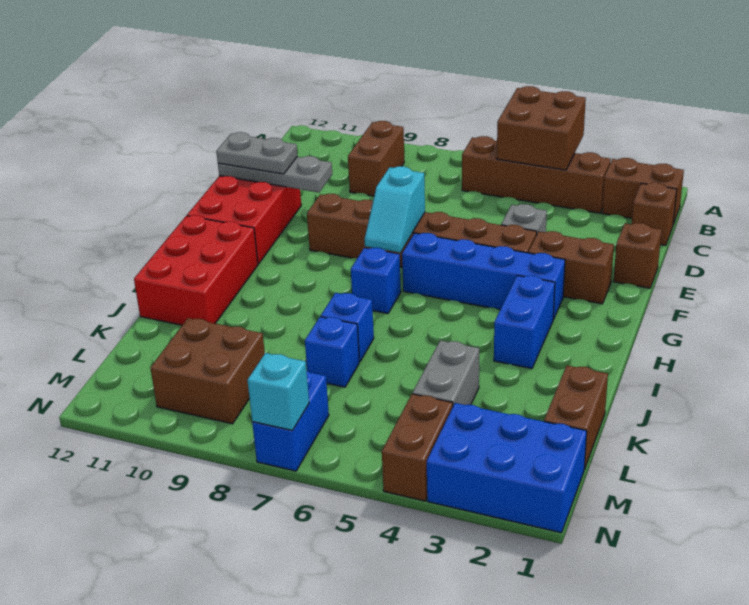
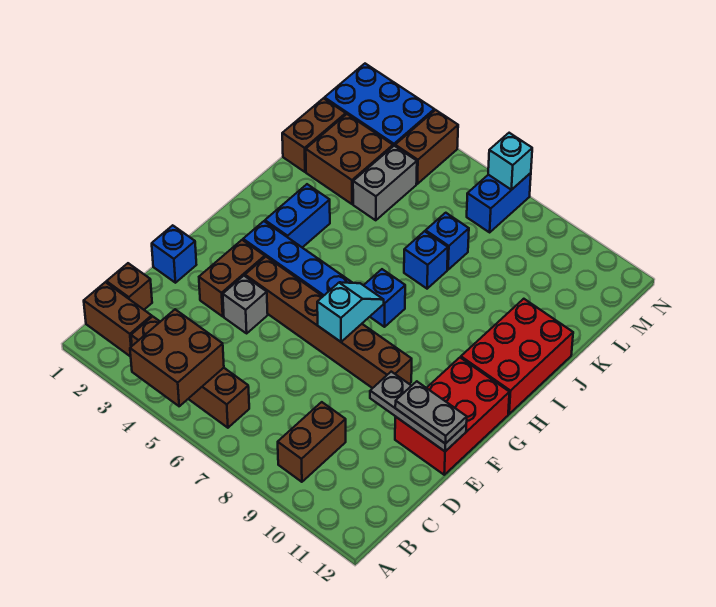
brown brick E1 level 1 -> blue brick E1 level 1
brown brick F2:F3 level 1 -> brown brick E3:F3 level 1
brown brick L9:M10 level 1 -> brown brick K2:L3 level 1

